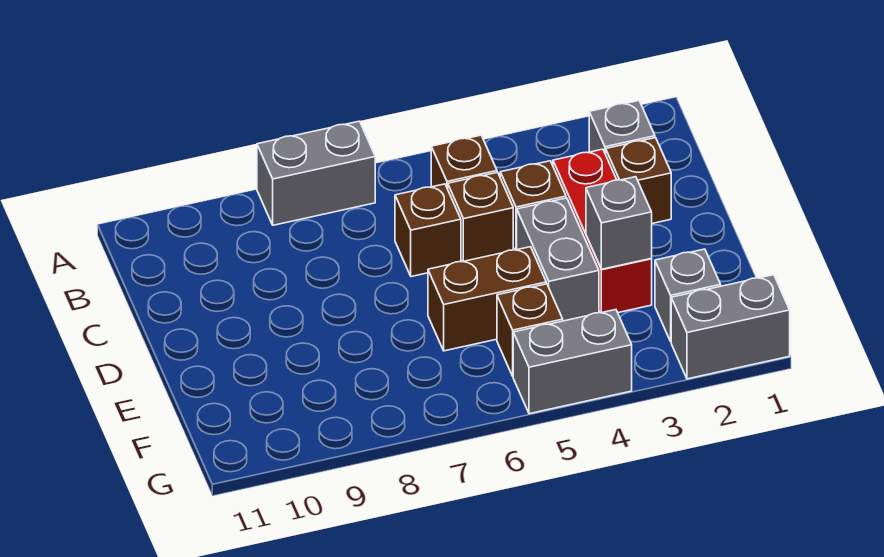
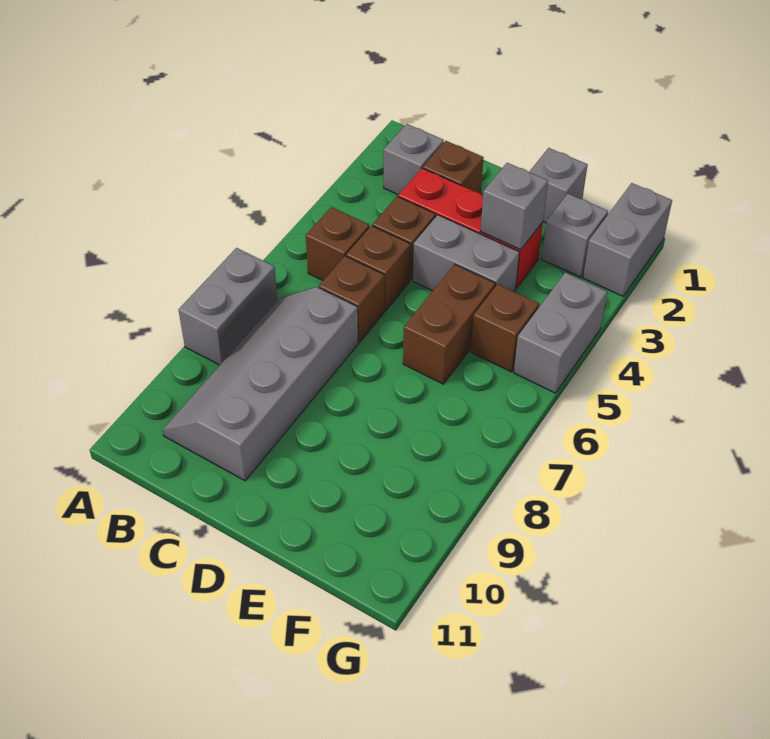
none -> grey slope B7:C10 level 1 top C
none -> grey brick E1 level 1

